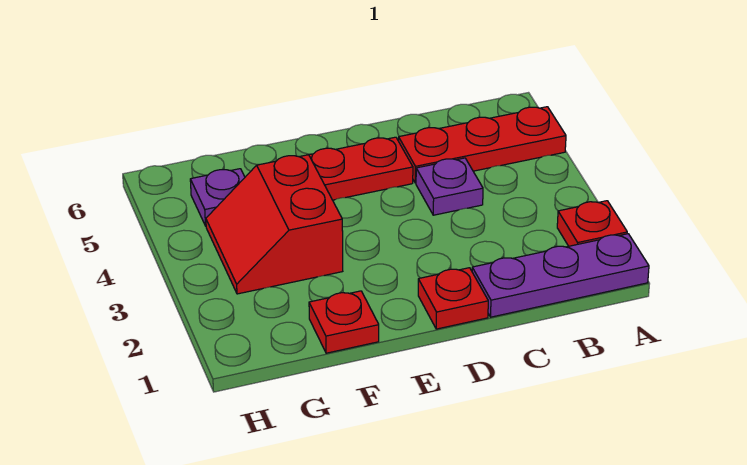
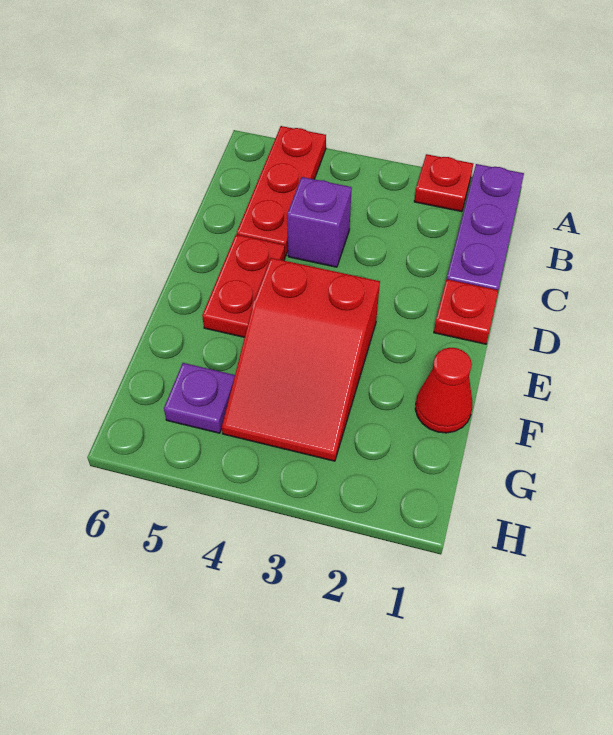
purple plate C4 level 1 -> purple brick C4 level 1
red plate F1 level 1 -> red cone F1 level 1
red slope F3:G4 level 1 top F -> red slope E3:G4 level 1 top E

